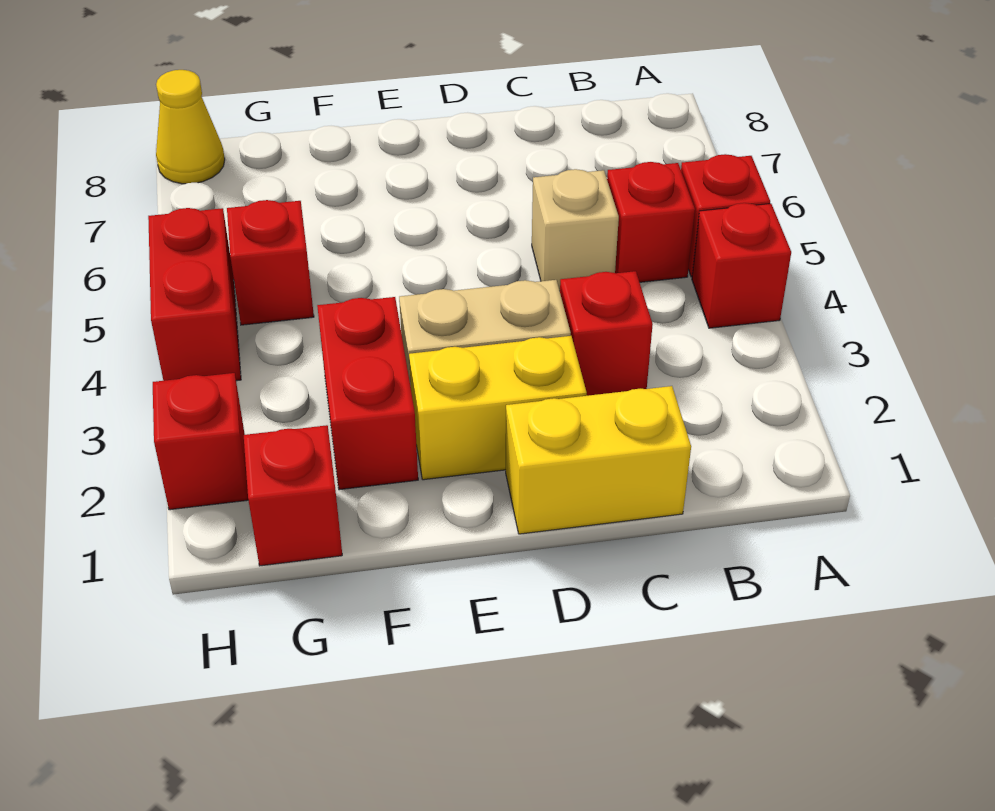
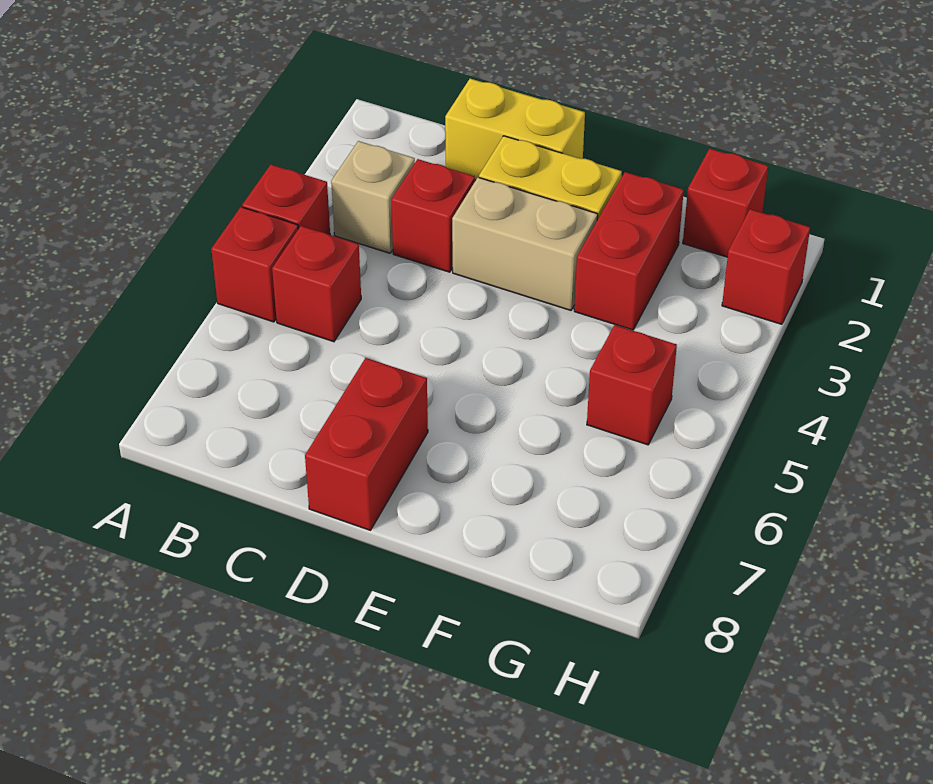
tan brick C5 level 1 -> tan brick B3 level 1
red brick H4:H5 level 1 -> red brick D7:D8 level 1
yellow cone H8 level 1 -> none

